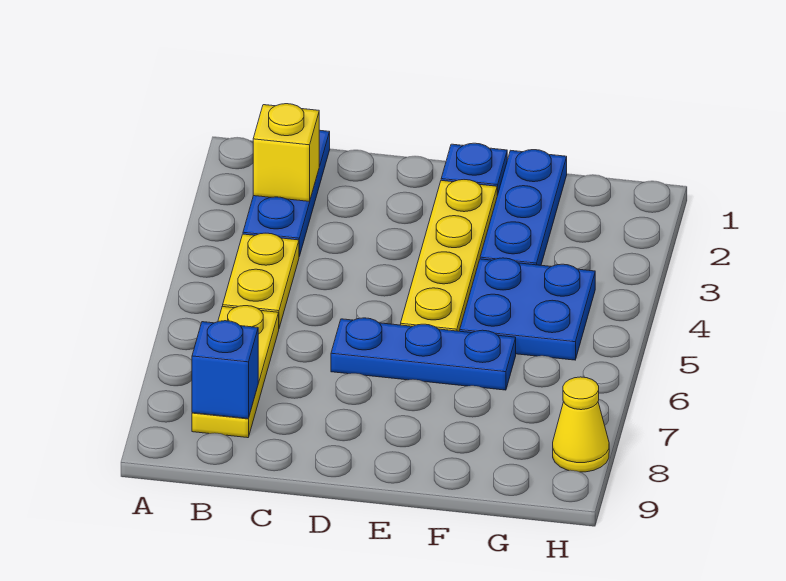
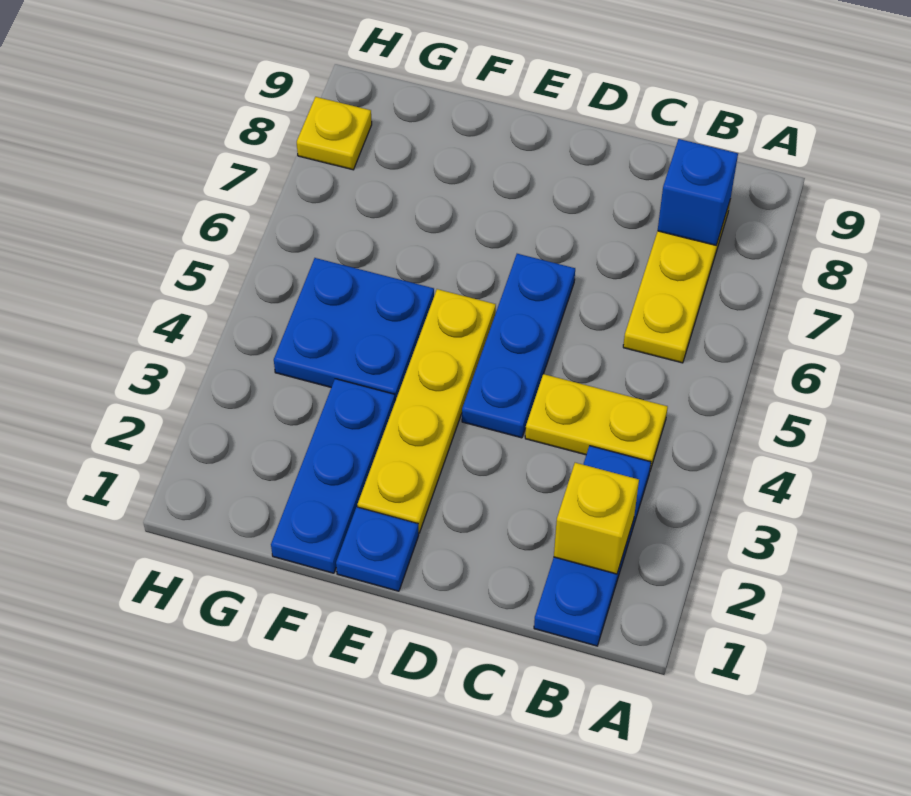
yellow plate B4:B5 level 1 -> yellow plate B4:C4 level 1
blue plate D6:F6 level 1 -> blue plate D4:D6 level 1
yellow cone H8 level 1 -> yellow plate H8 level 1

